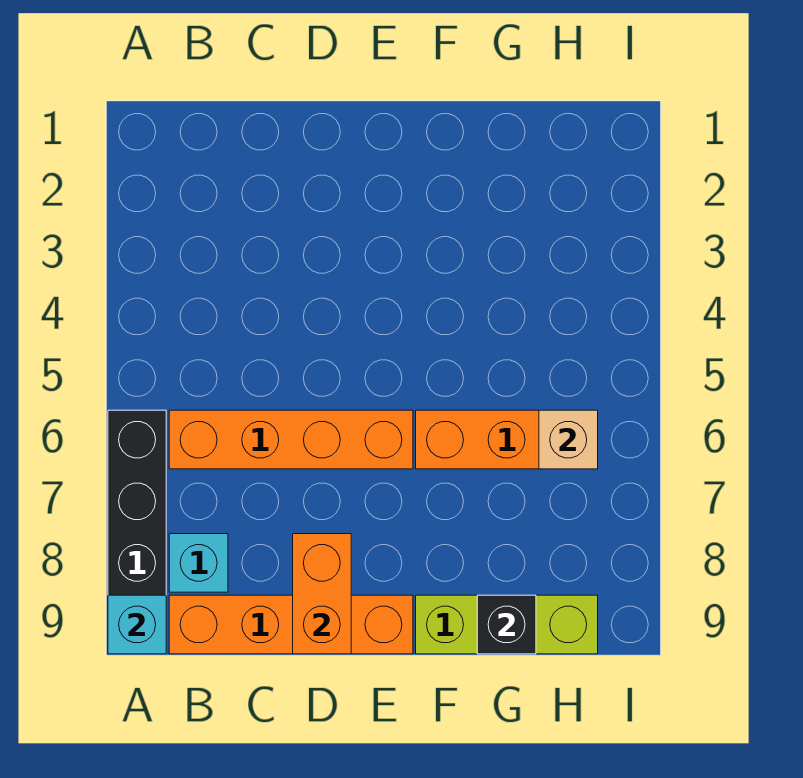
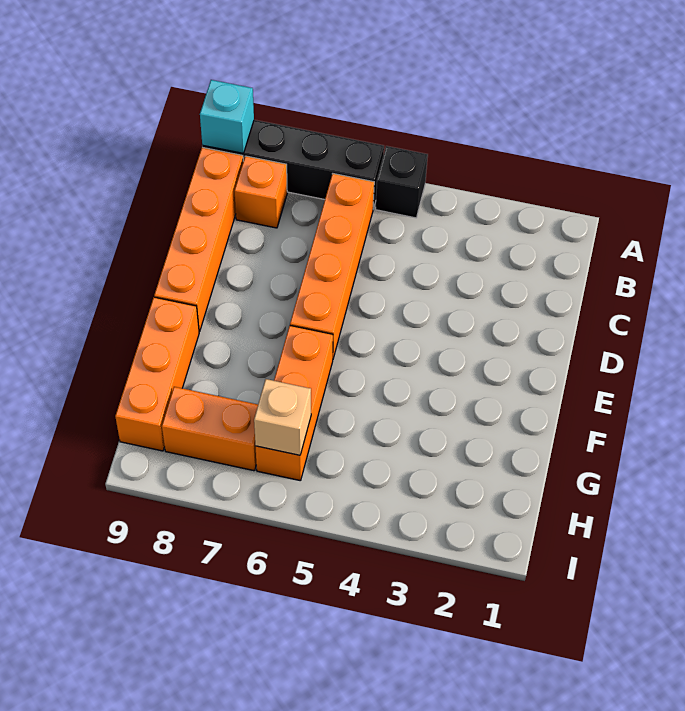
cyan brick B8 level 1 -> orange brick B8 level 1
orange brick D8:D9 level 2 -> orange brick H7:H8 level 1
lime brick F9:H9 level 1 -> orange brick F9:H9 level 1
black brick G9 level 2 -> black brick A5 level 1

